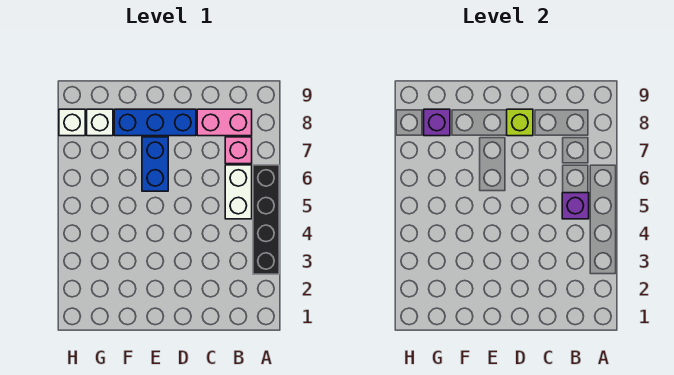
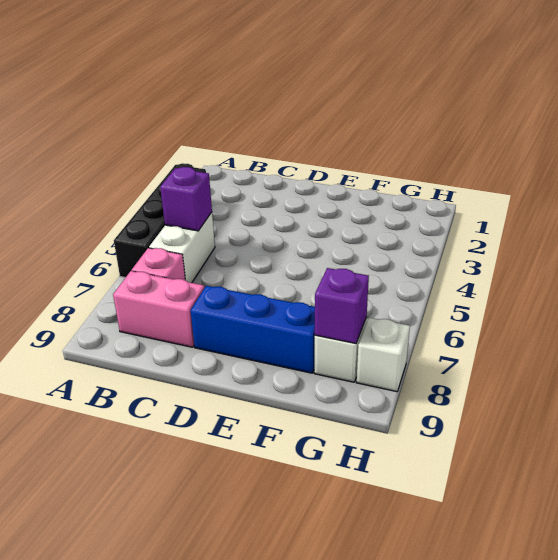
lime brick D8 level 2 -> none
blue brick E6:E7 level 1 -> none

